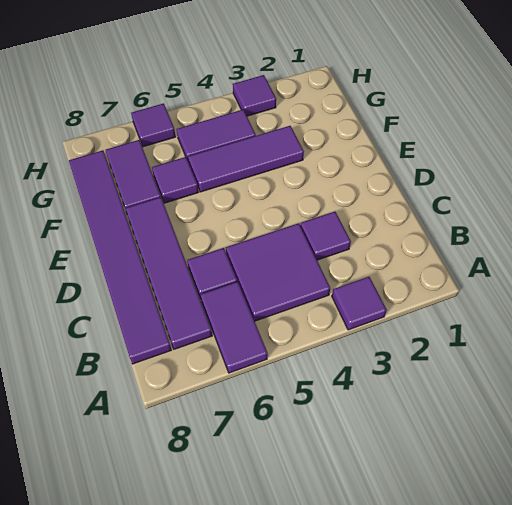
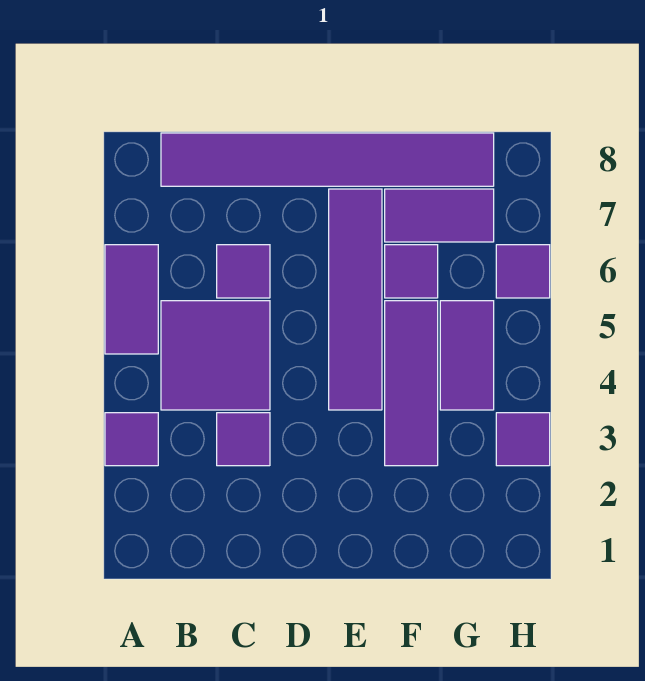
purple tile A6:B6 level 1 -> purple tile A5:A6 level 1
purple tile B7:E7 level 1 -> purple tile E4:E7 level 1

